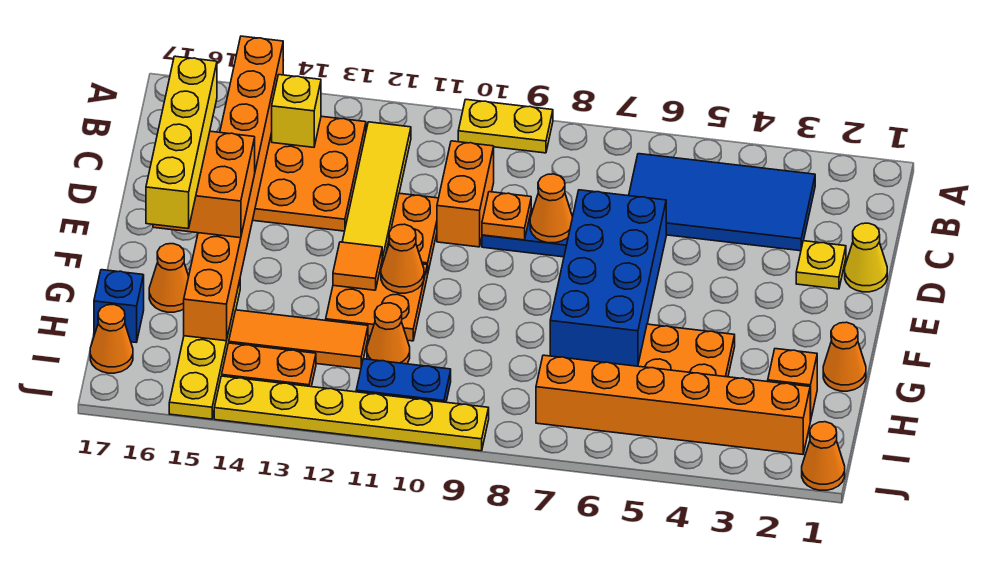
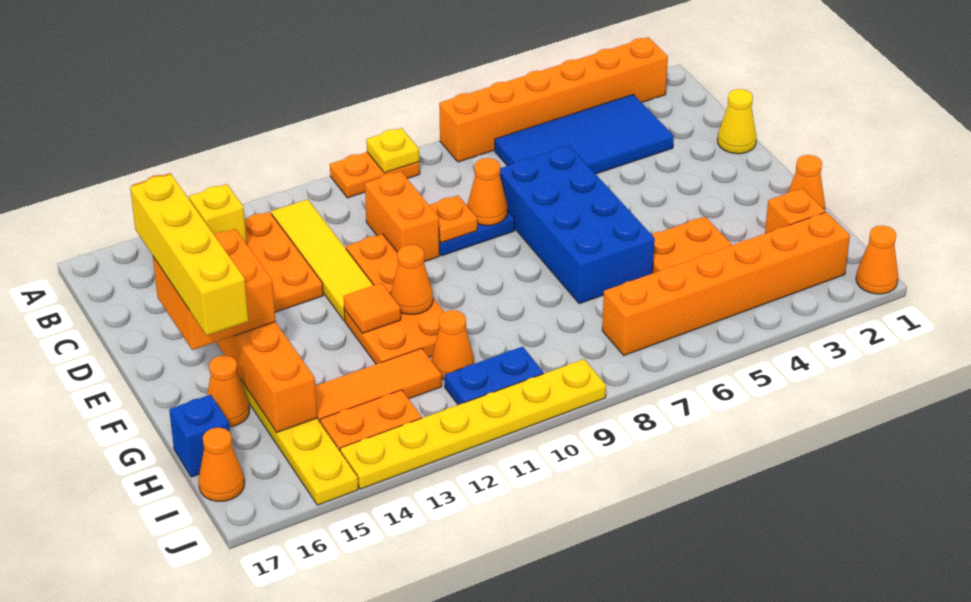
none -> orange brick A2:A7 level 1
yellow plate A9:A10 level 1 -> orange plate A9:A10 level 1
yellow plate D2 level 1 -> yellow plate A9 level 2

